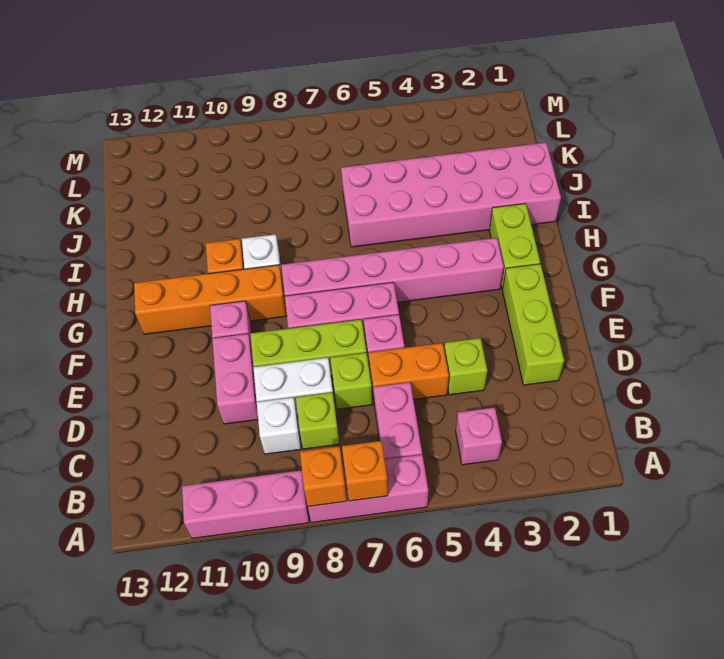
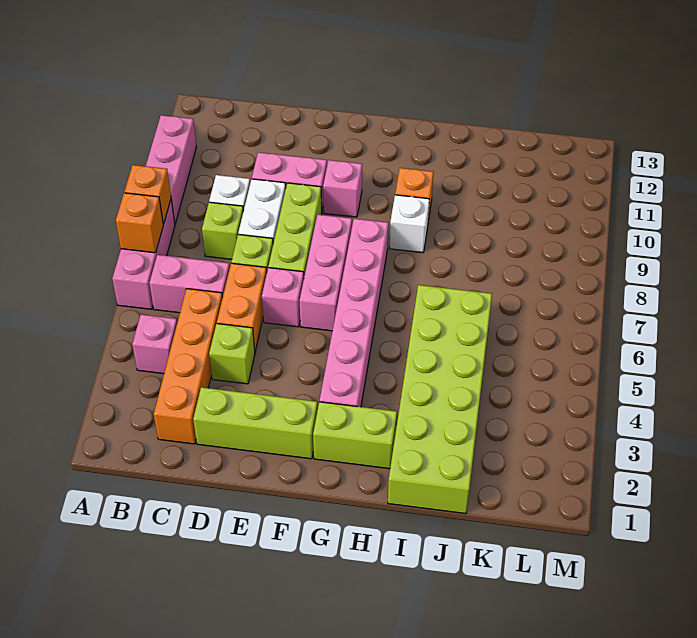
orange brick G9:G12 level 1 -> orange brick C2:C5 level 1
pink brick I1:J6 level 1 -> lime brick I1:J6 level 1

